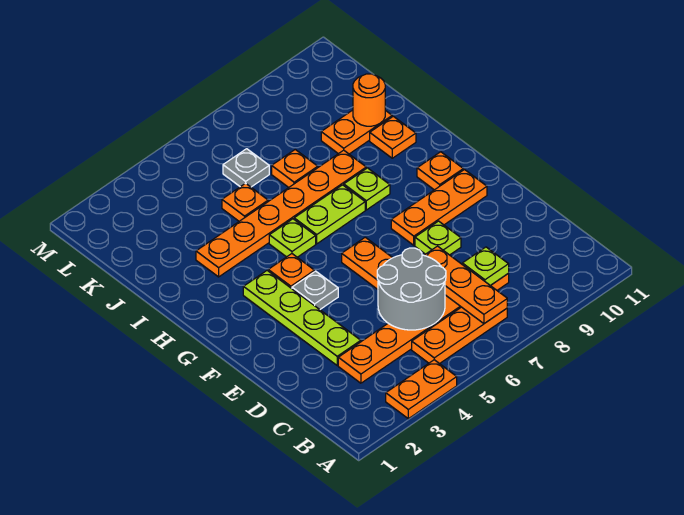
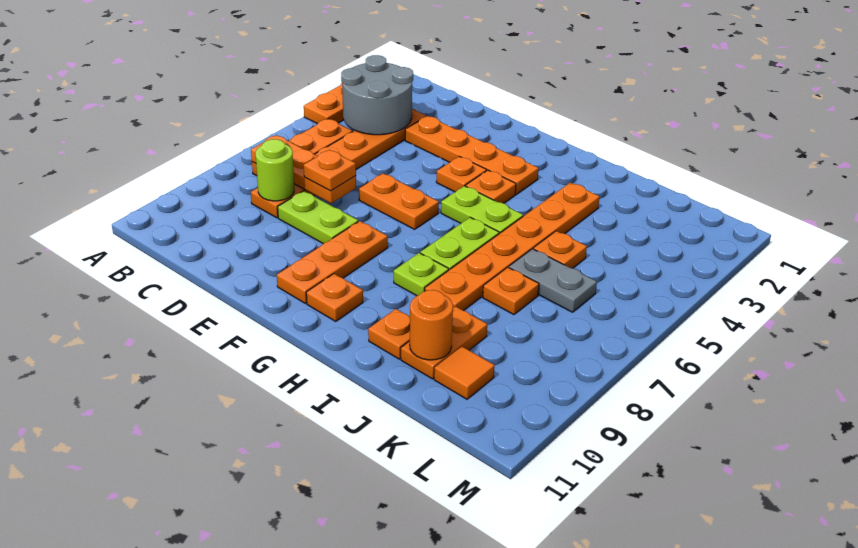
grey round brick C5:D6 level 2 -> grey round brick B3:C4 level 2
lime plate C8 level 2 -> lime round brick C8 level 2
lime plate D3:G3 level 1 -> orange plate D3:G3 level 1
none -> orange plate D7 level 3
lime plate E8 level 1 -> lime plate D8:E8 level 1
grey plate F4 level 1 -> orange plate F4 level 1
lime plate H5 level 1 -> lime plate G5:H5 level 1
grey plate K6 level 1 -> grey plate J6:K6 level 1
none -> orange tile K10 level 1

